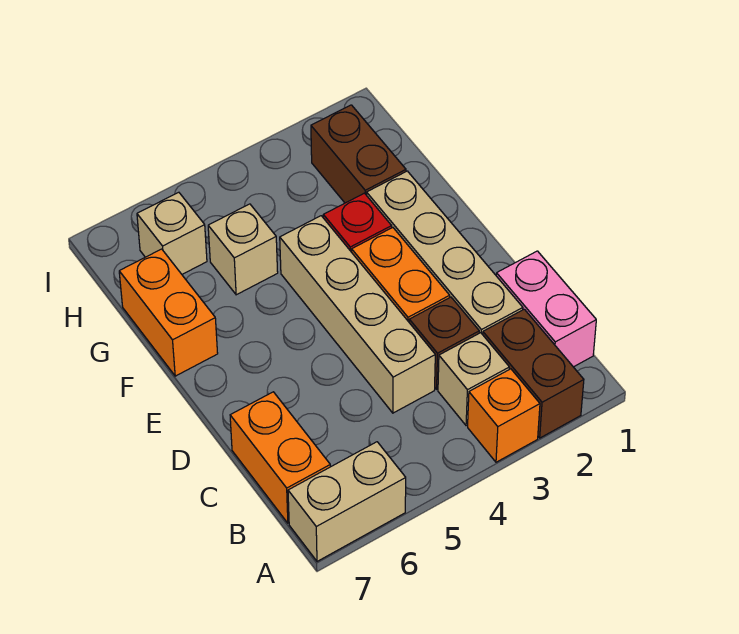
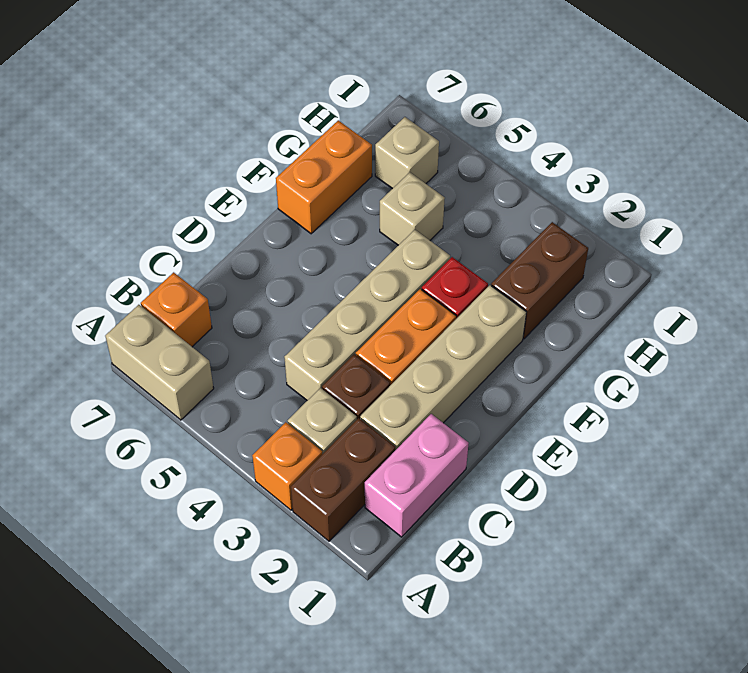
orange brick B7:C7 level 1 -> orange brick B7 level 1

